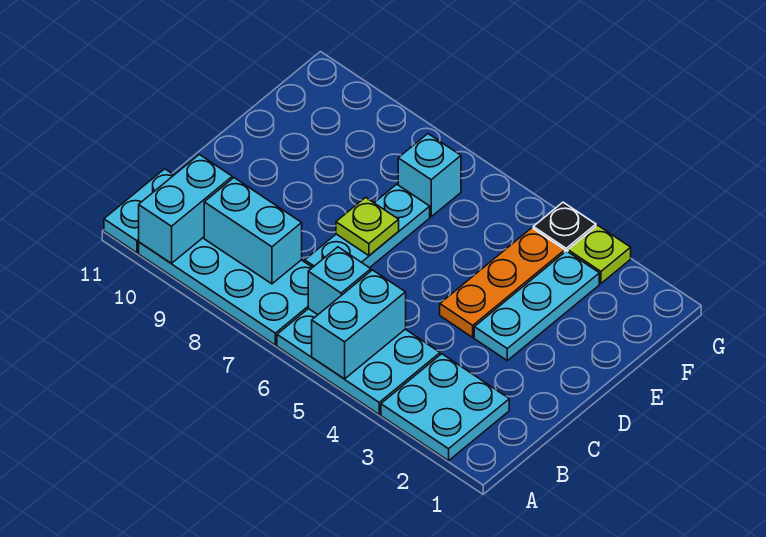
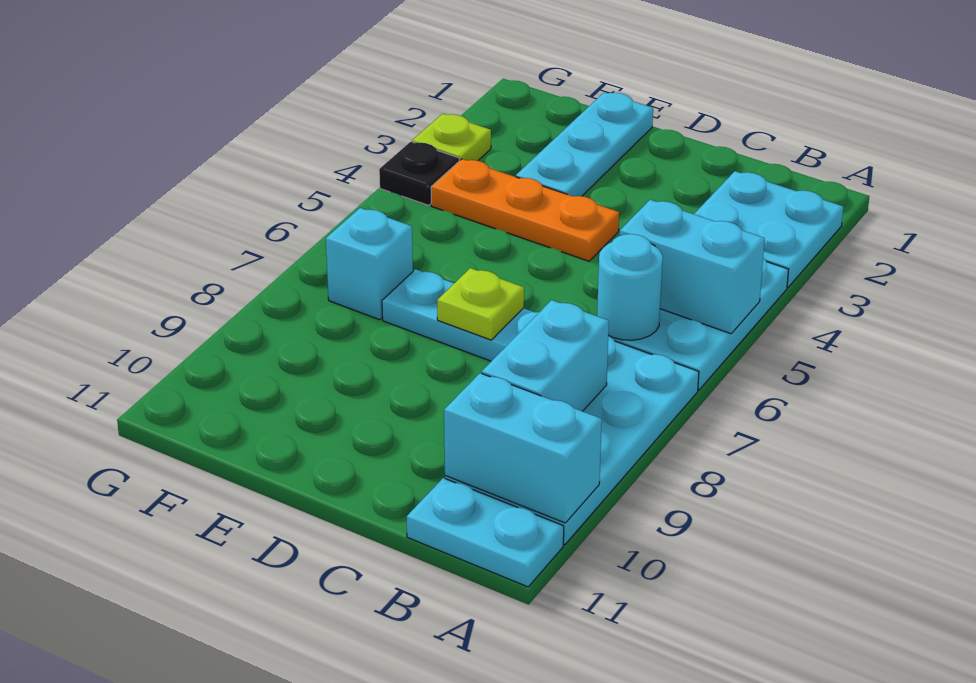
cyan brick B6 level 2 -> cyan round brick B6 level 2
cyan plate D3:F3 level 1 -> cyan plate E1:E3 level 1

